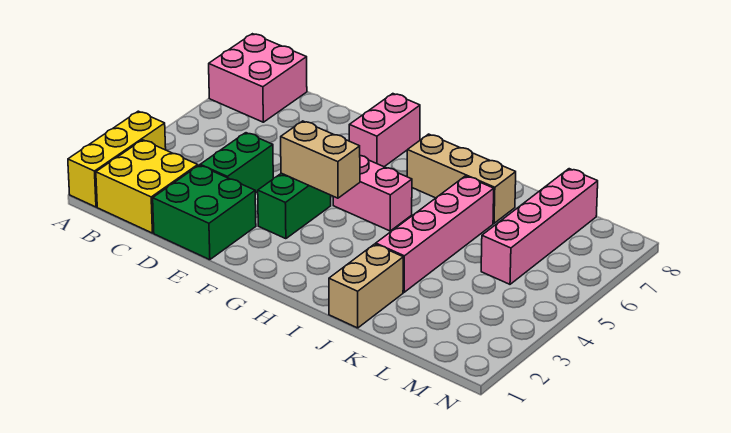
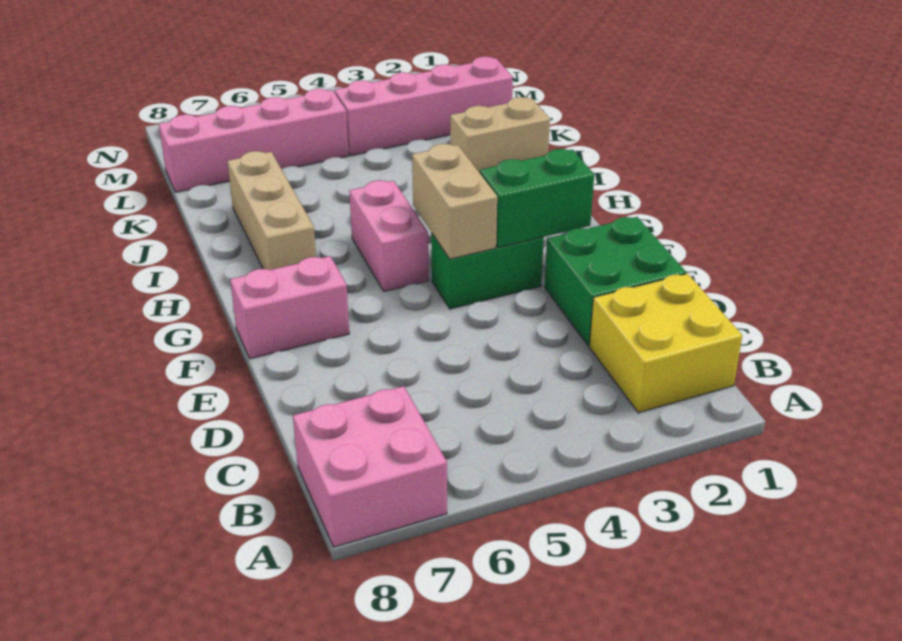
yellow brick A1:A3 level 1 -> none
green brick D3:D4 level 1 -> green brick F2:F3 level 2
pink brick J3:J6 level 1 -> pink brick L1:L4 level 1

